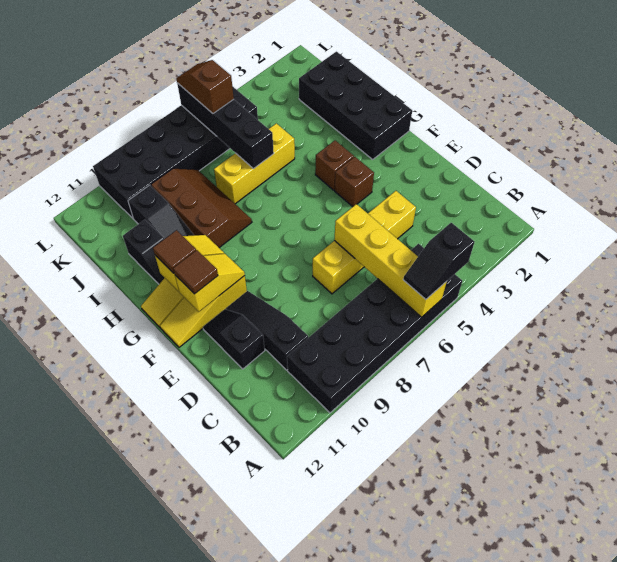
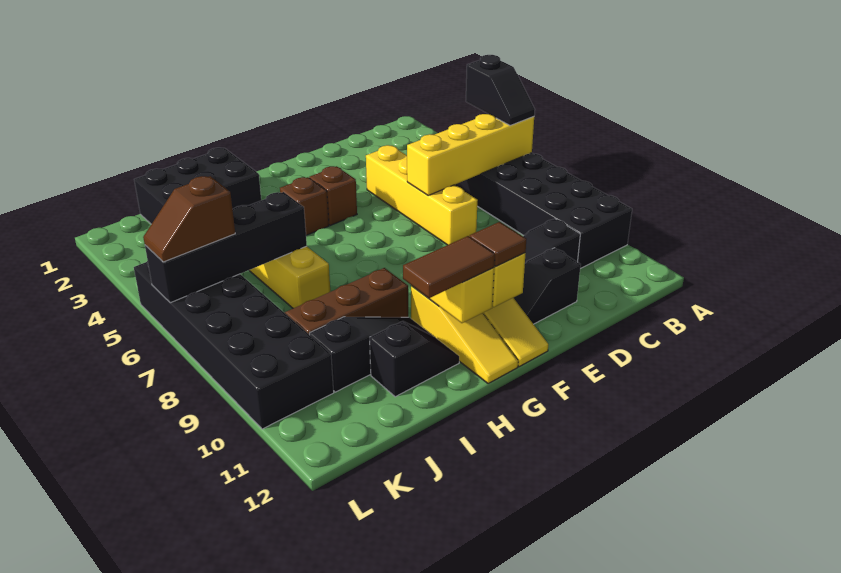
black brick G1:J2 level 1 -> black brick H1:J2 level 1
brown tile G11 level 3 -> brown tile G11:H11 level 3

